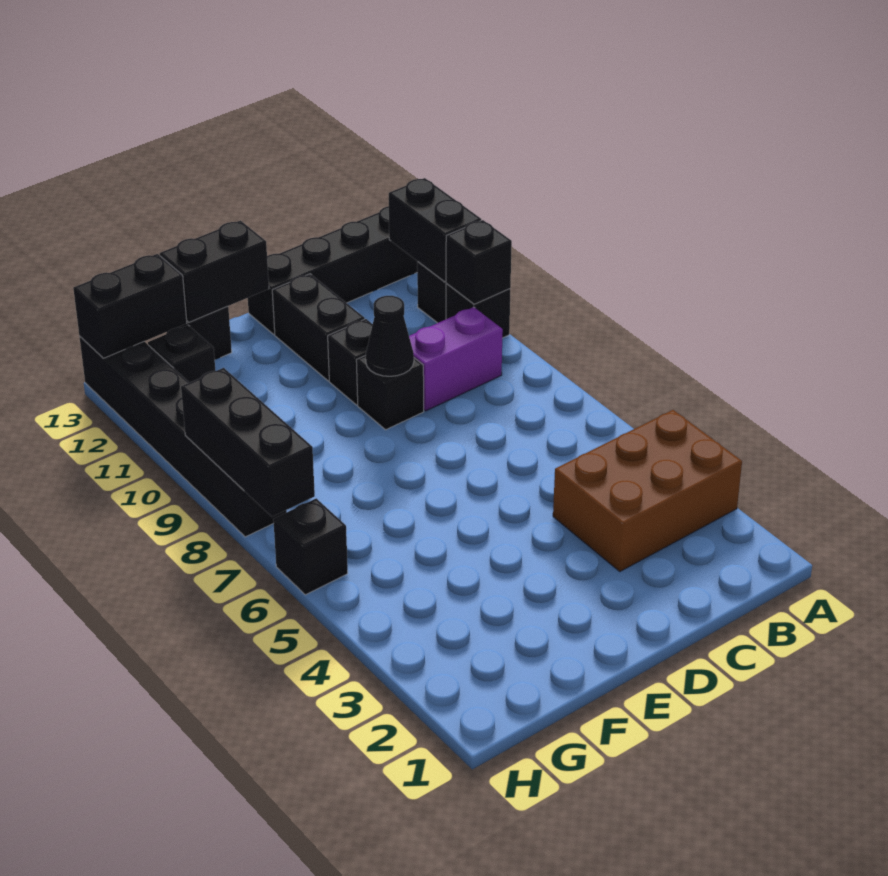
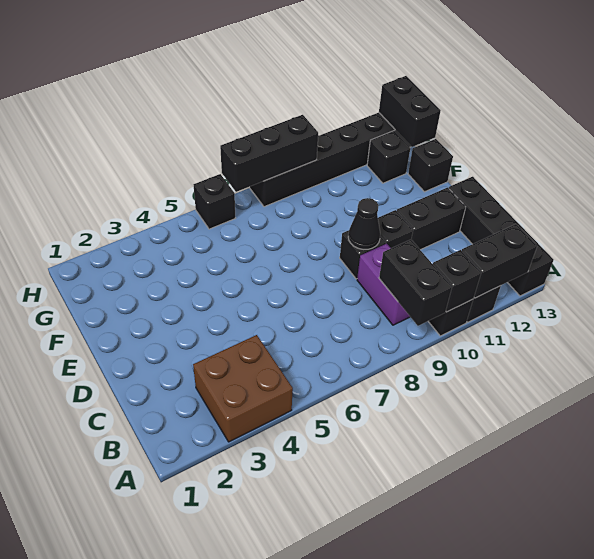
brown brick A3:C4 level 1 -> brown brick A3:B4 level 1
black brick E13:F13 level 2 -> black brick A9:B9 level 2

